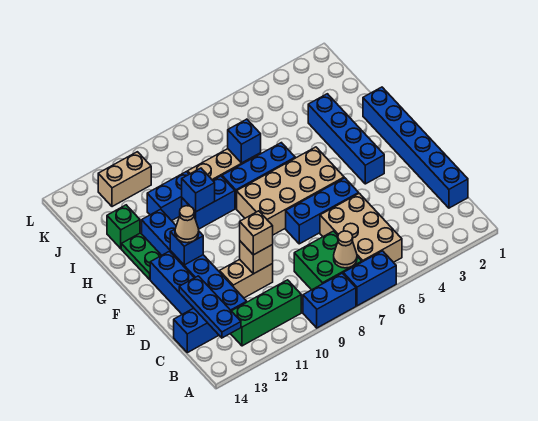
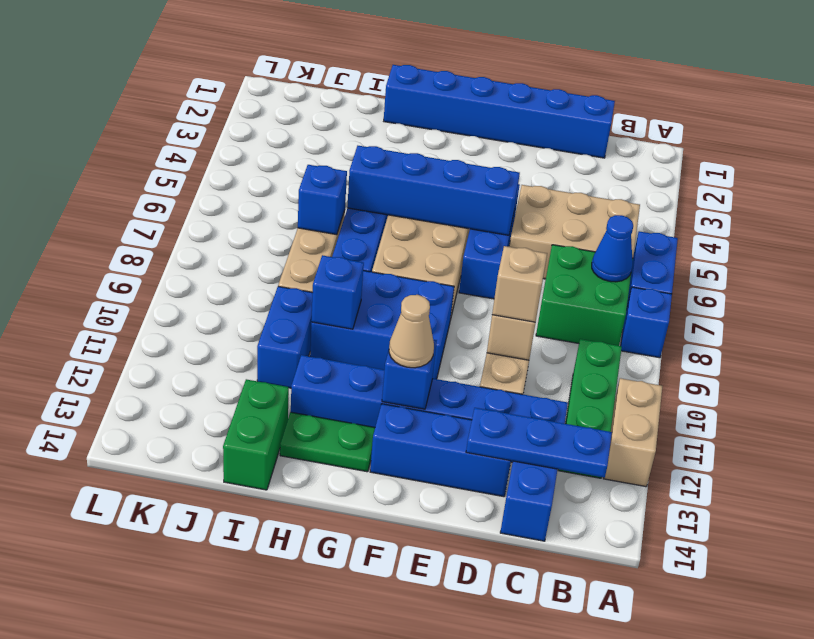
blue brick A8:A9 level 1 -> blue brick A8 level 1
tan cone B7 level 2 -> blue cone B7 level 2
blue brick F3:I3 level 1 -> blue brick E6:H6 level 2
blue brick H9:H10 level 1 -> blue brick F9:H10 level 1
green brick I13 level 1 -> green brick I13:I14 level 1
tan brick K11:K12 level 1 -> tan brick A11:A12 level 1

